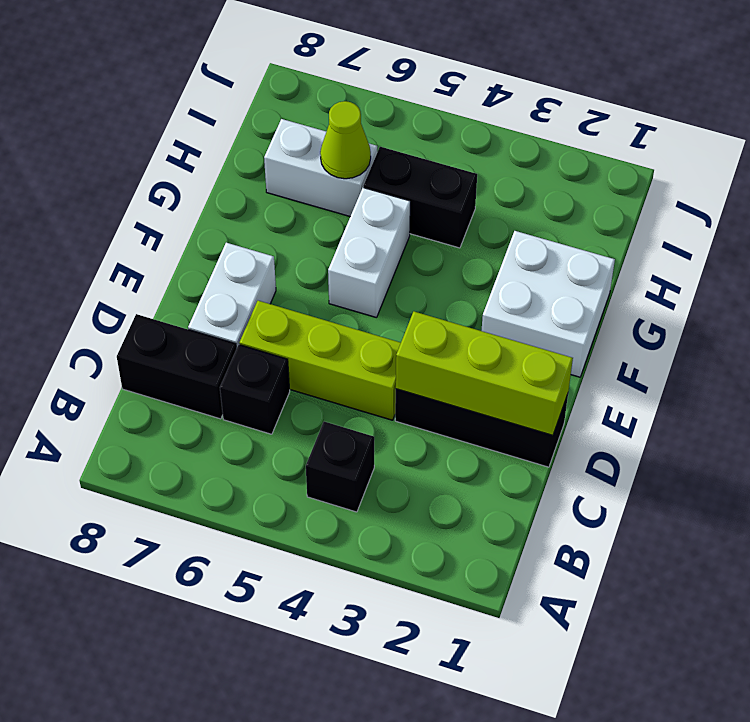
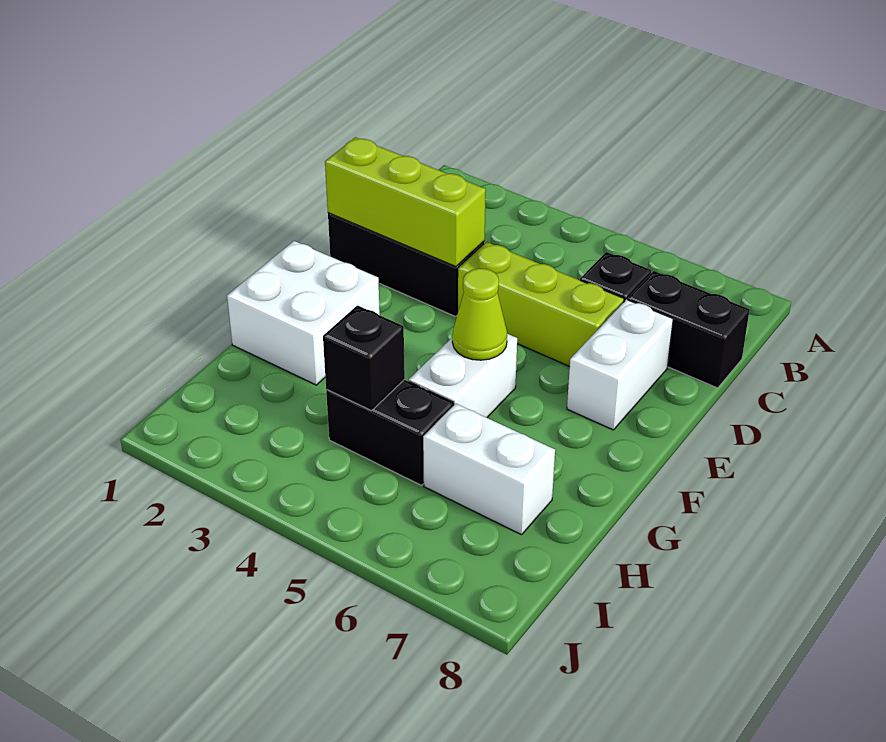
black brick B4 level 1 -> black brick H4 level 2
lime cone H6 level 2 -> lime cone F5 level 2

